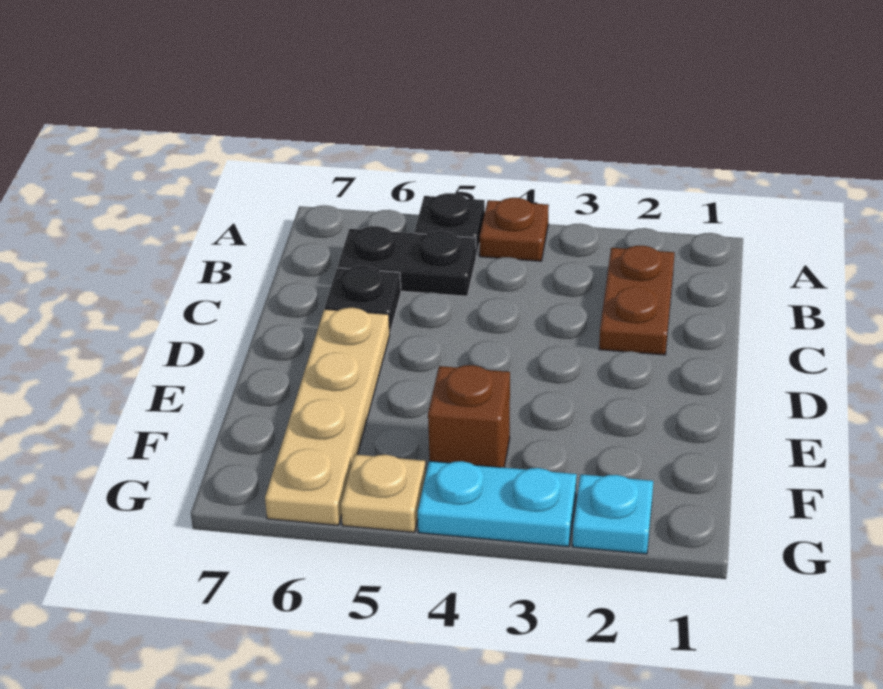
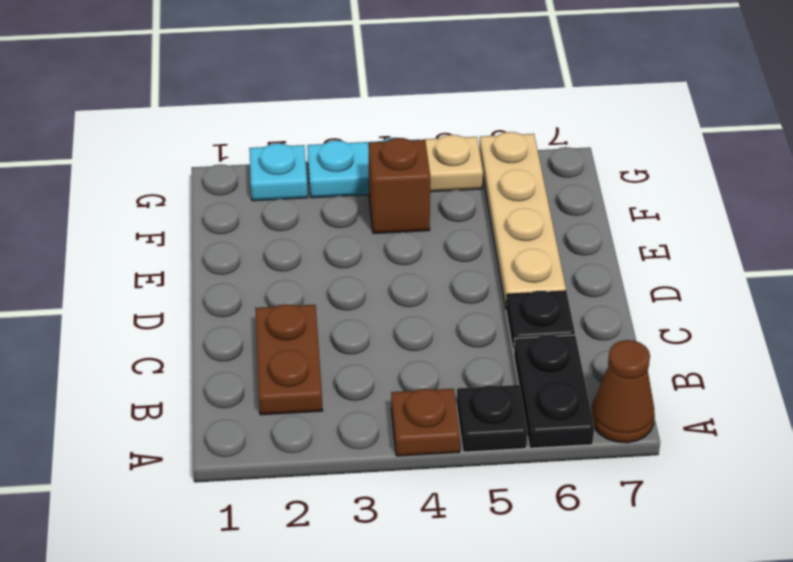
none -> brown cone A7 level 1
black plate B5:B6 level 1 -> black plate A6:B6 level 1

